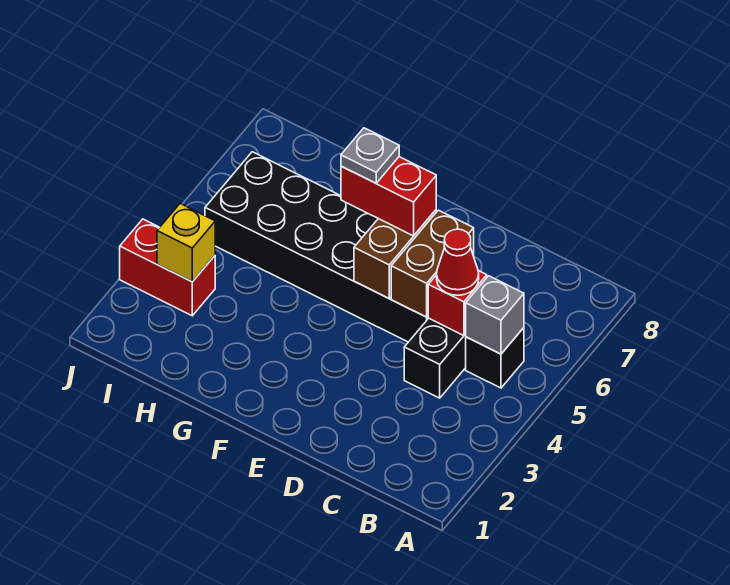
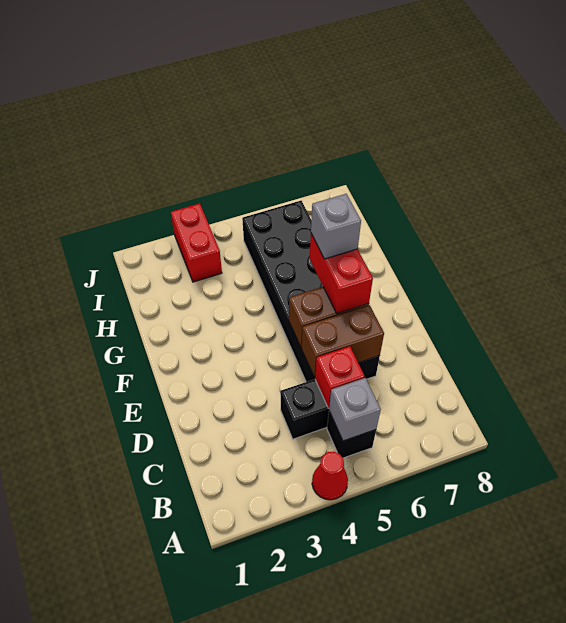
red cone C5 level 3 -> red cone A4 level 1
grey plate F6 level 4 -> grey brick F6 level 4
yellow brick I3 level 2 -> none

